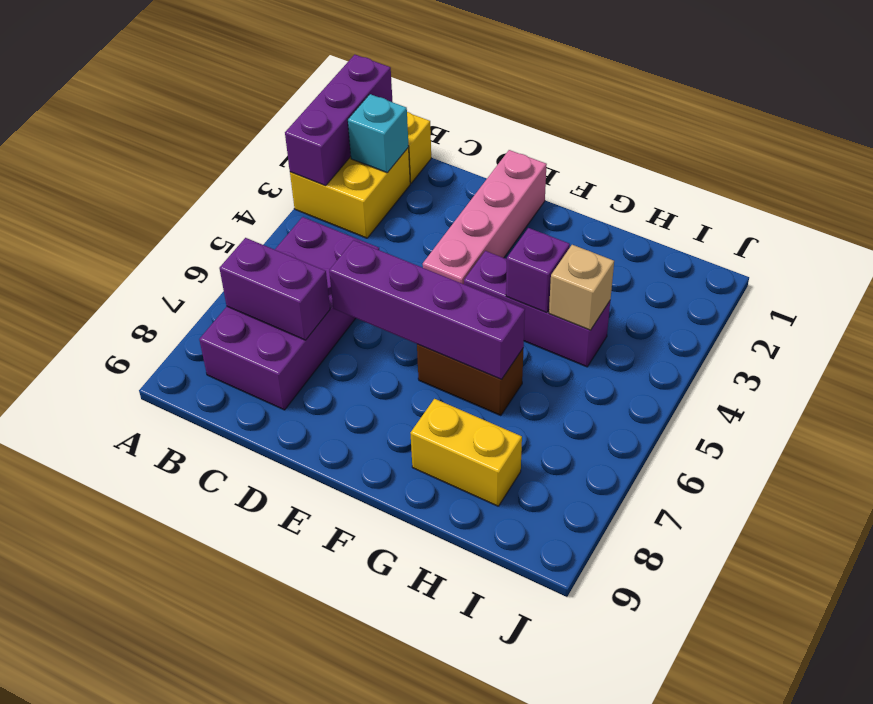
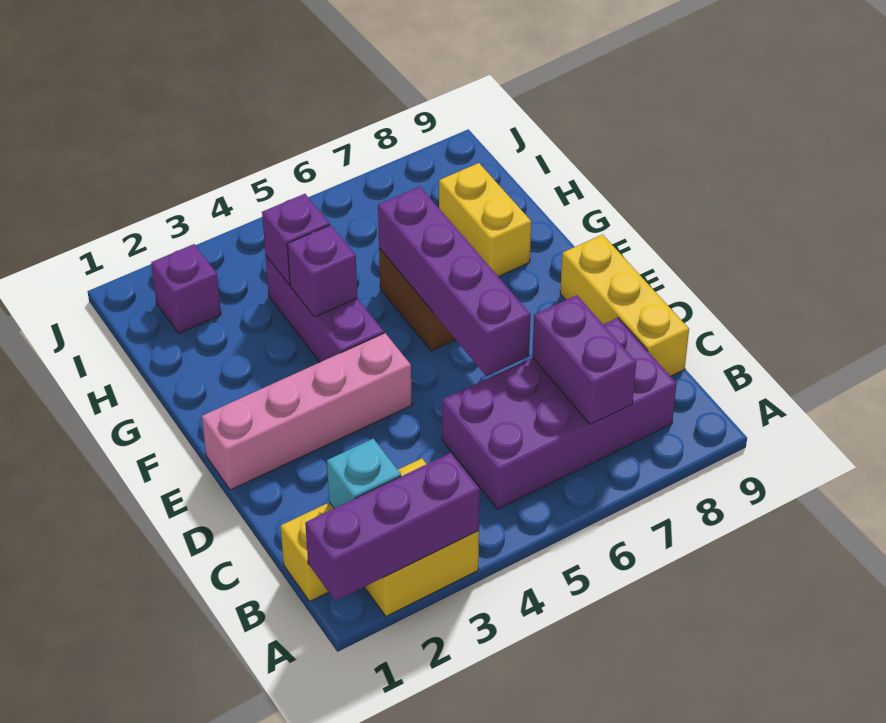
none -> yellow brick C9:E9 level 1
tan brick H4 level 2 -> purple brick H4 level 2
none -> purple brick I2 level 1

